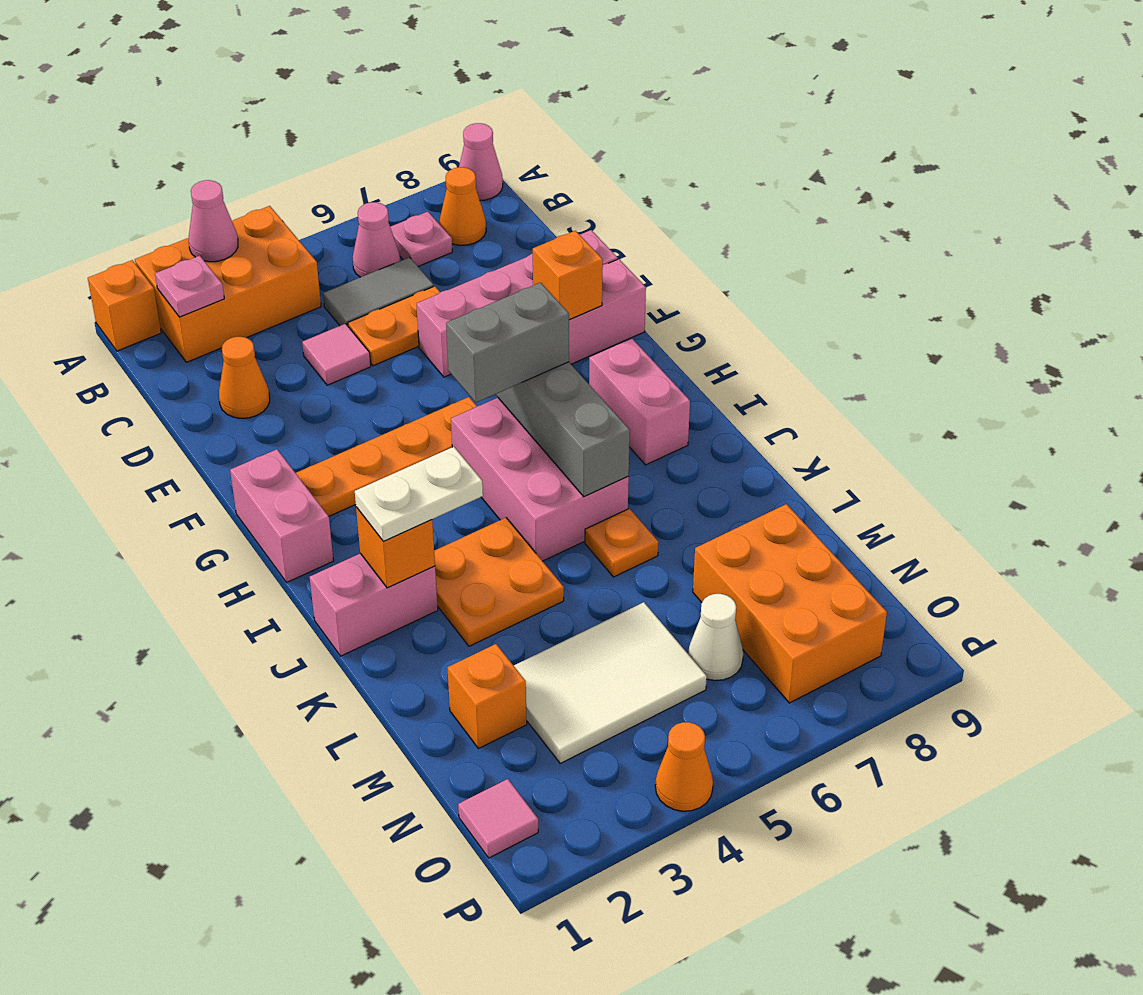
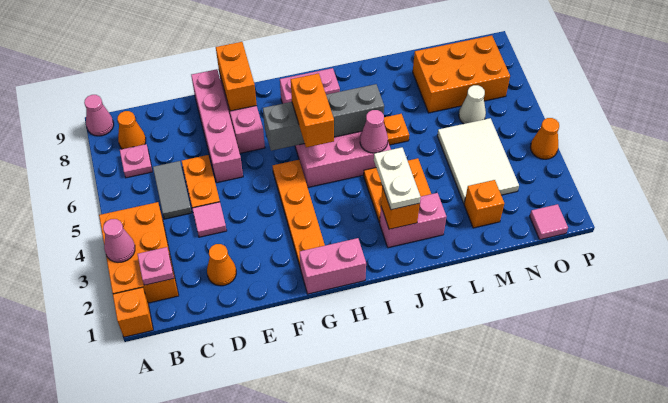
pink cone B6 level 1 -> pink cone J5 level 2
orange brick F8 level 2 -> orange brick F8:F9 level 2
grey brick H5:H6 level 3 -> orange brick H5:H6 level 3
pink brick J1:J2 level 1 -> pink brick J2:K2 level 1

